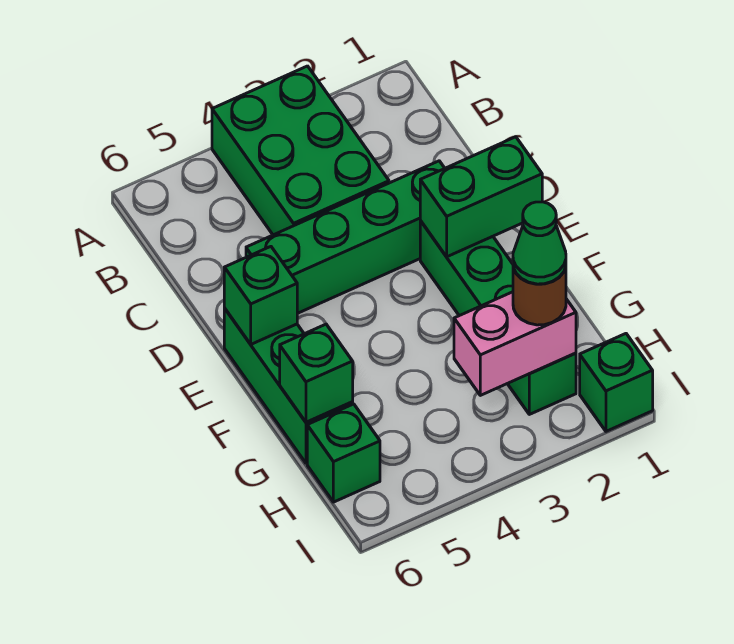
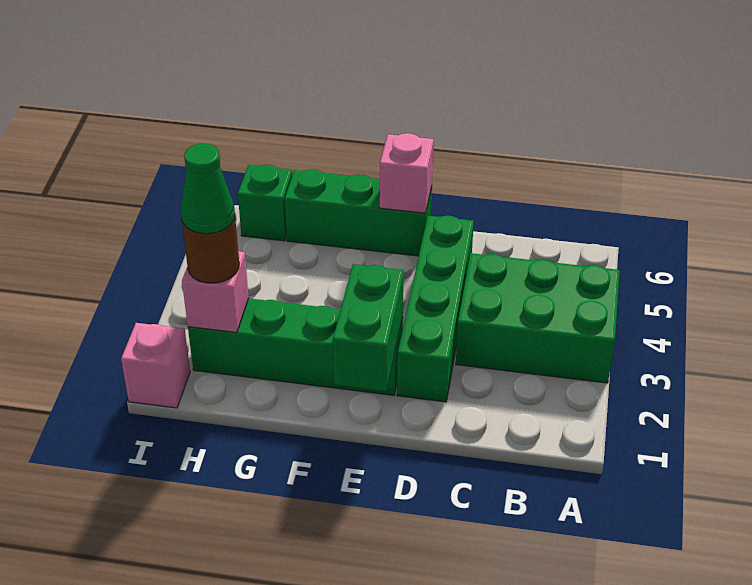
green brick E6 level 2 -> pink brick E6 level 2
green brick G6 level 2 -> none
pink brick H2:H3 level 2 -> pink brick H2 level 2
green brick I1 level 1 -> pink brick I1 level 1

